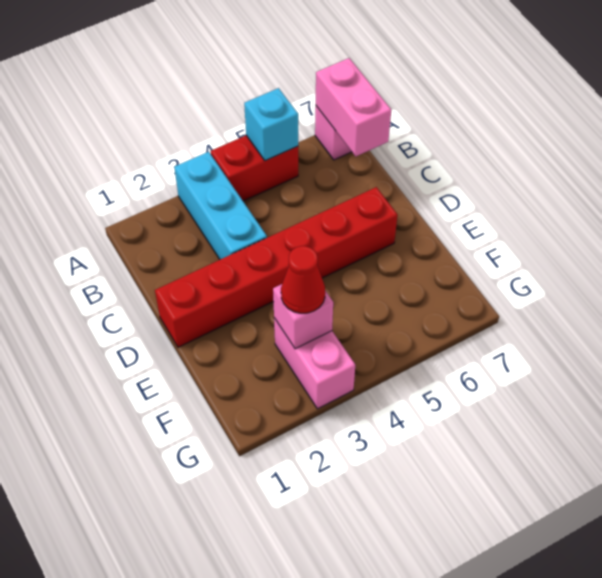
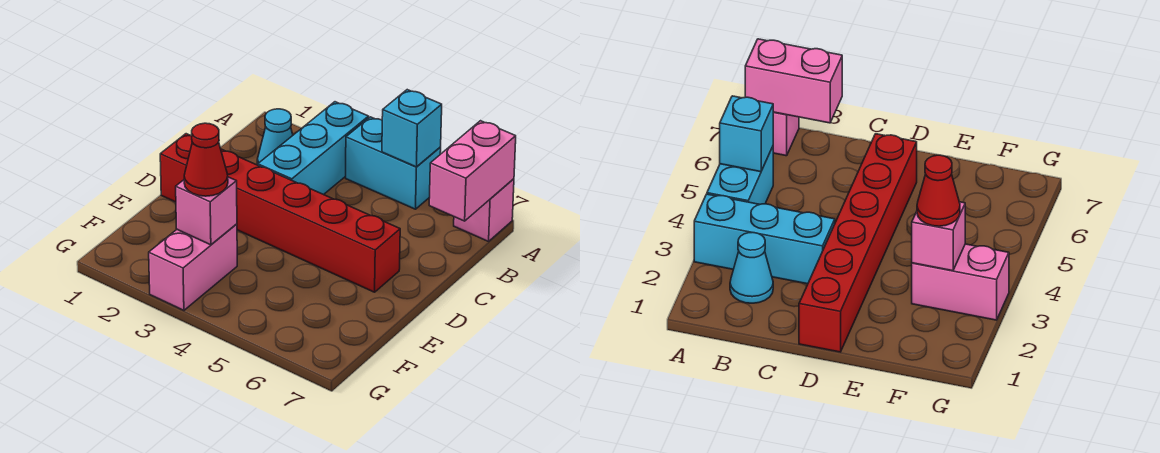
red brick A4:A5 level 1 -> cyan brick A4:A5 level 1
none -> cyan cone B2 level 1

